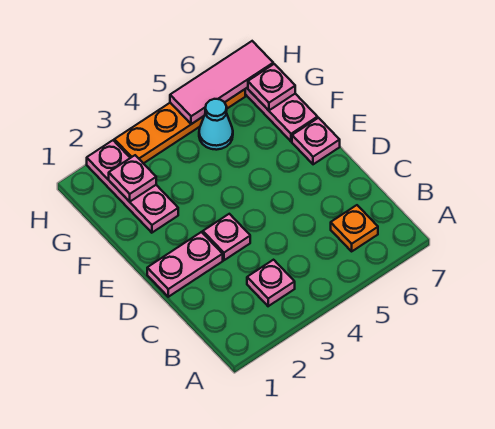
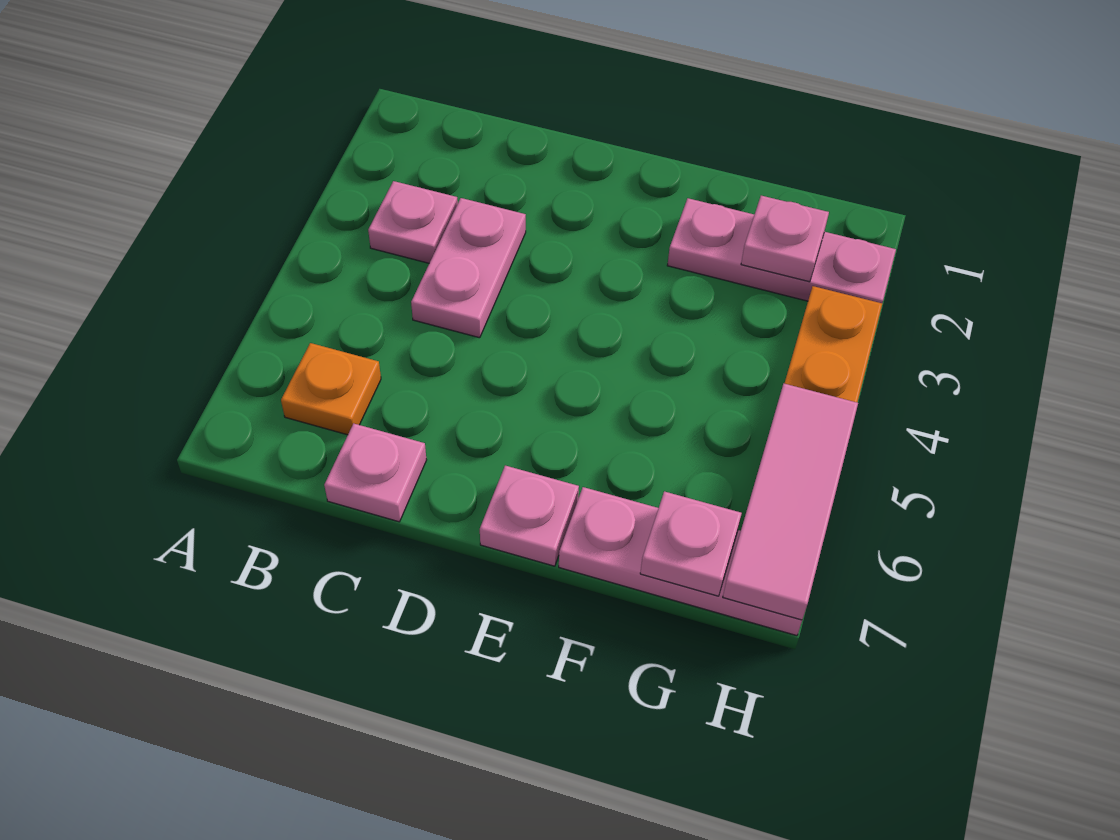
pink plate D1:D2 level 1 -> pink plate C3:C4 level 1
pink plate D3 level 1 -> pink plate C7 level 1
cyan cone G5 level 1 -> none

